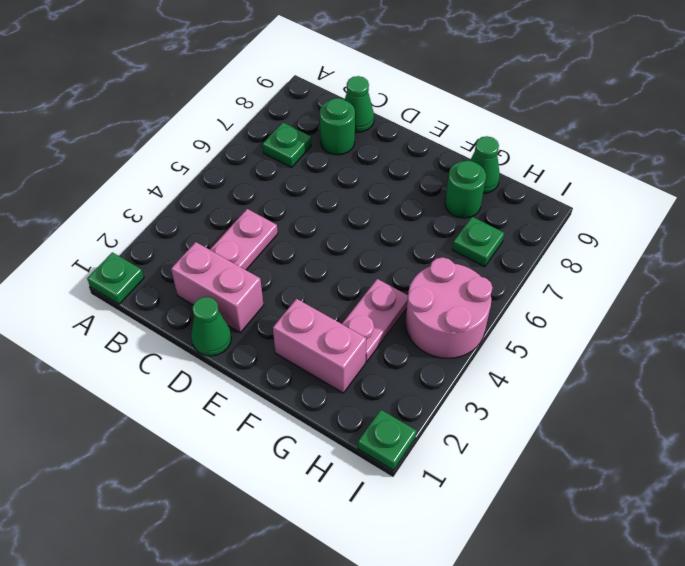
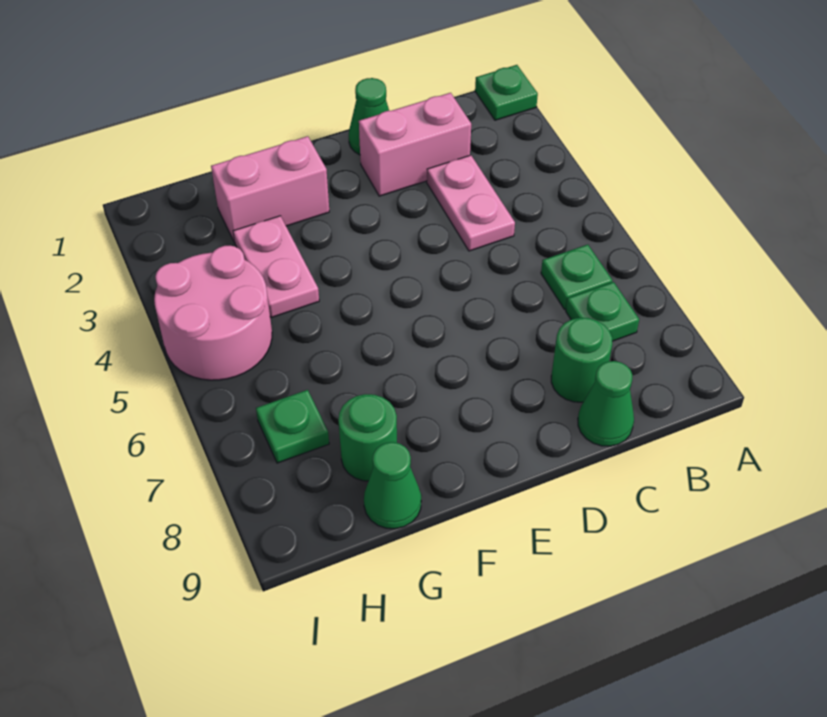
green plate I1 level 1 -> green plate B6 level 1

